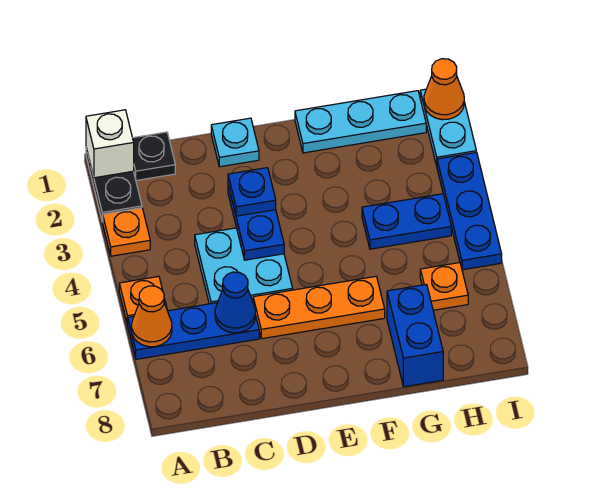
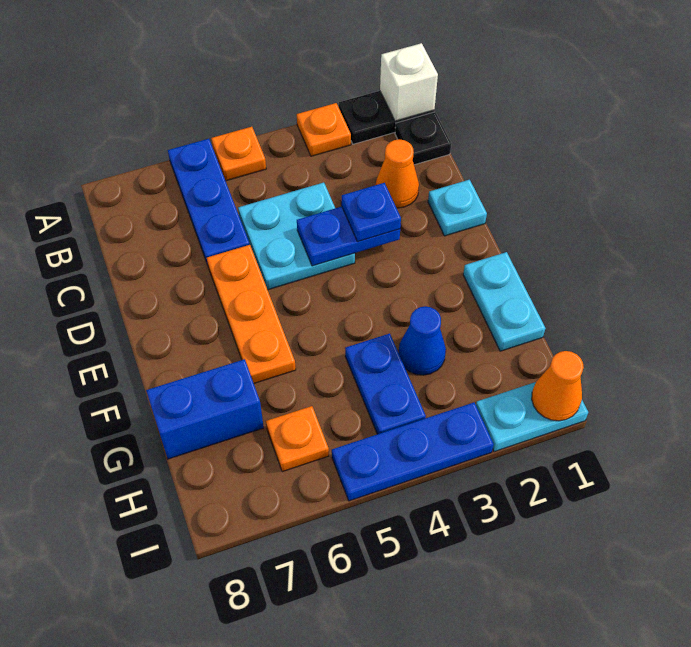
orange cone A6 level 2 -> orange cone C2 level 1
blue cone C6 level 2 -> blue cone G3 level 1
cyan plate F1:H1 level 1 -> cyan plate F1:G1 level 1

